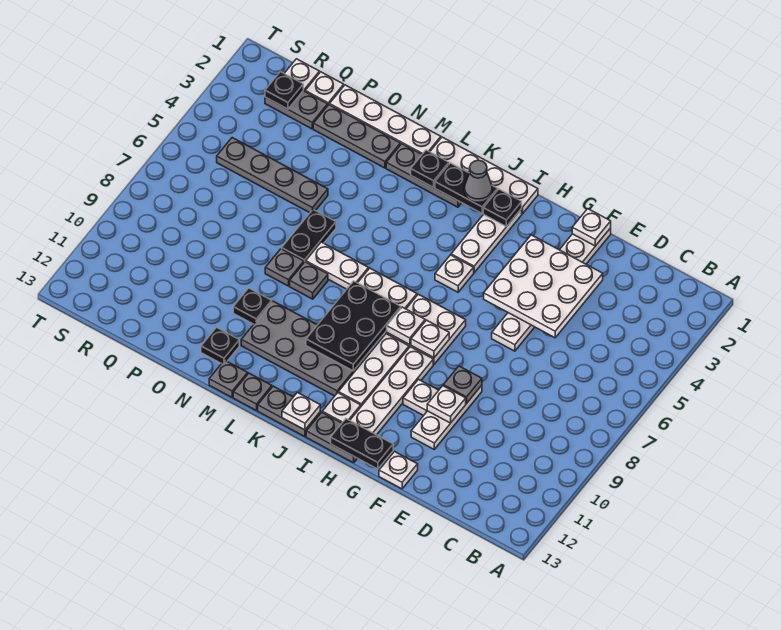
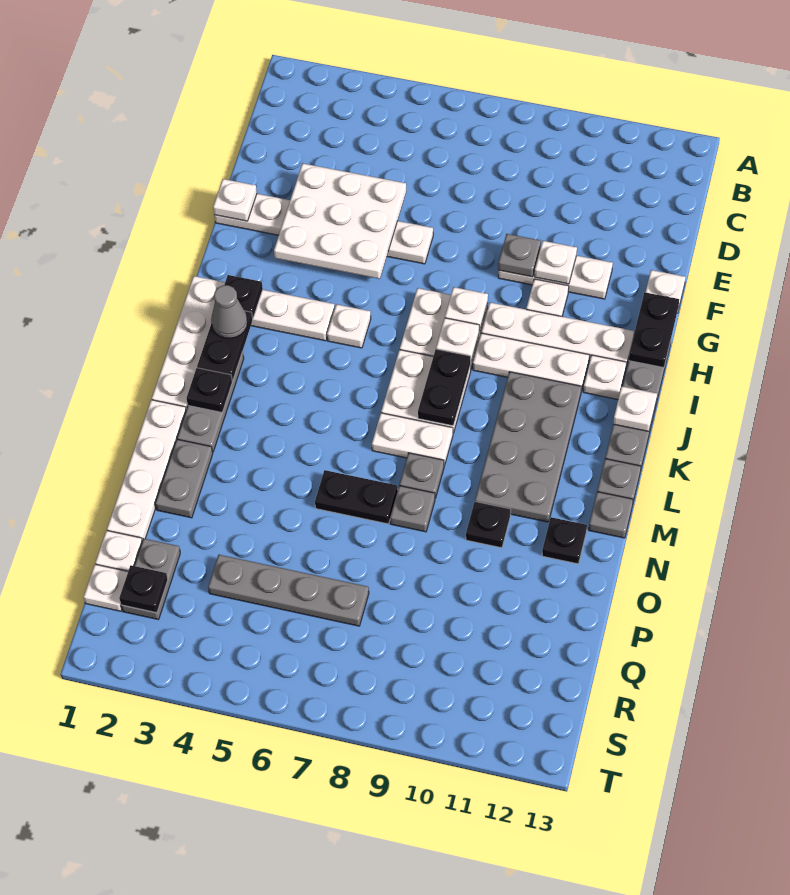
black plate J8:K10 level 2 -> black plate J8:K8 level 2
white plate L7:M7 level 1 -> white plate L7:L8 level 1
grey plate N2:P2 level 1 -> grey plate N2:O2 level 1
grey plate O5:R5 level 1 -> grey plate Q4:Q7 level 1

